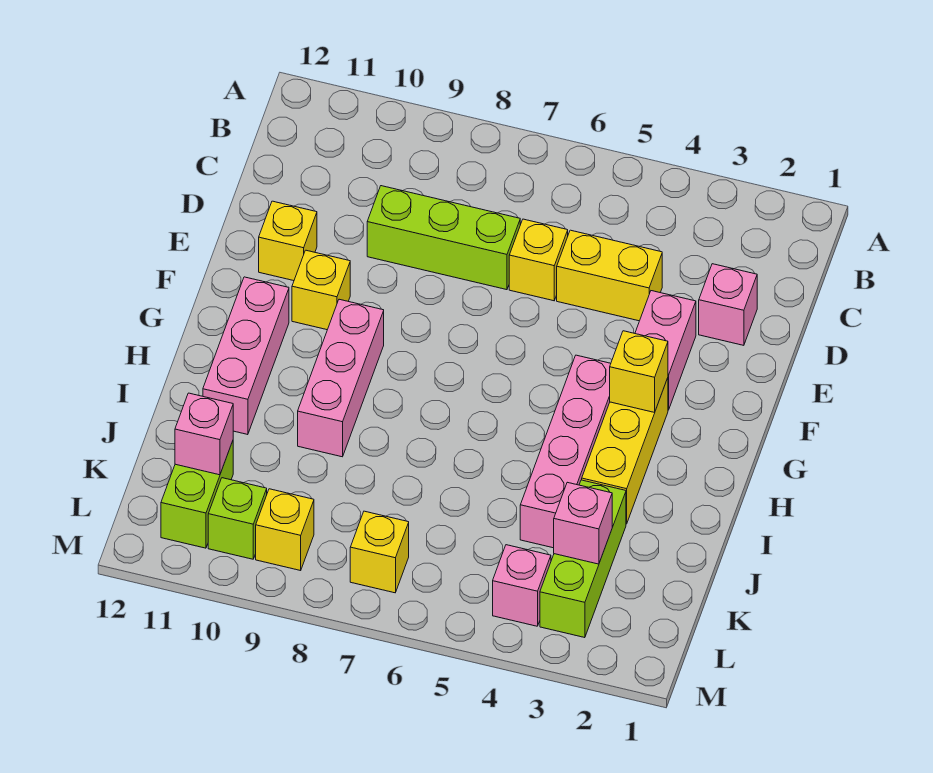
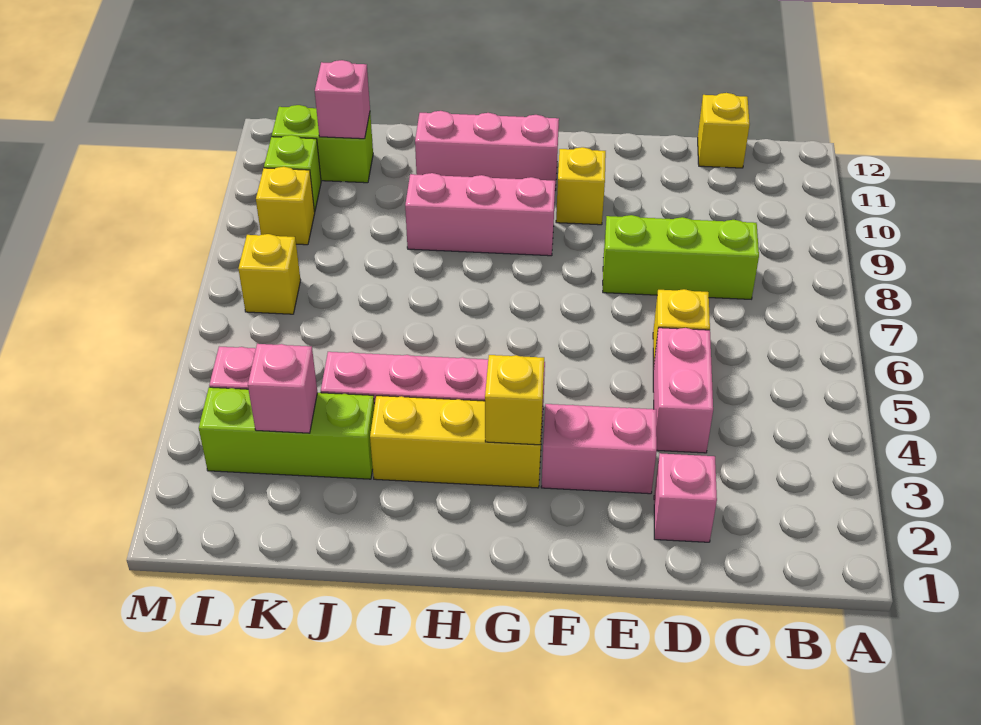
yellow brick D4:D5 level 1 -> pink brick D4:D5 level 1
lime brick D7:D9 level 1 -> lime brick C8:E8 level 1
yellow brick E11 level 1 -> yellow brick C12 level 1

